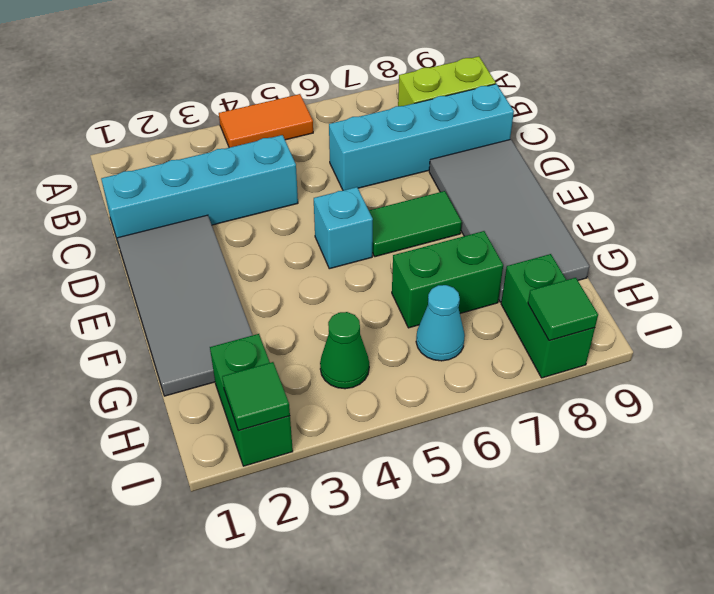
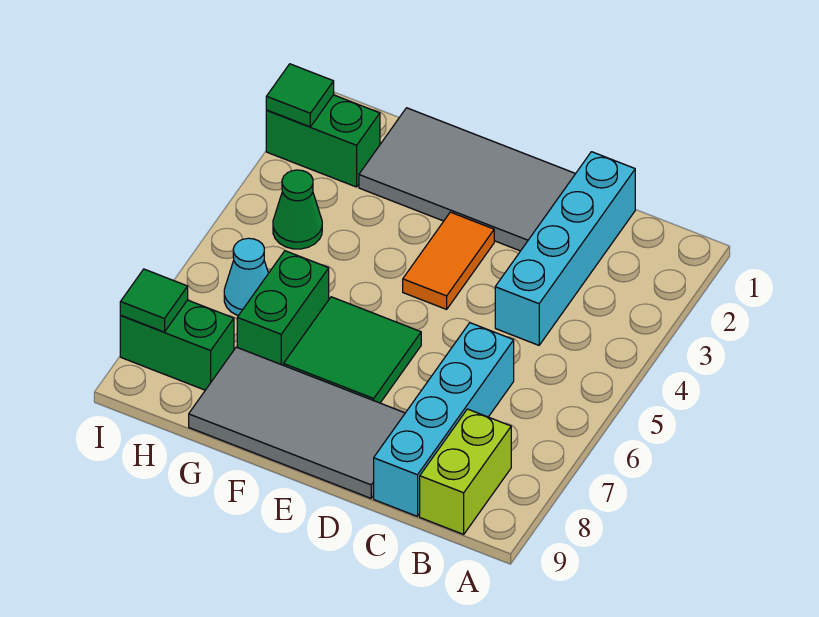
orange tile A4:A5 level 1 -> orange tile E3:E4 level 1
cyan brick E5 level 1 -> none
green tile E6:E7 level 1 -> green tile E6:F7 level 1

